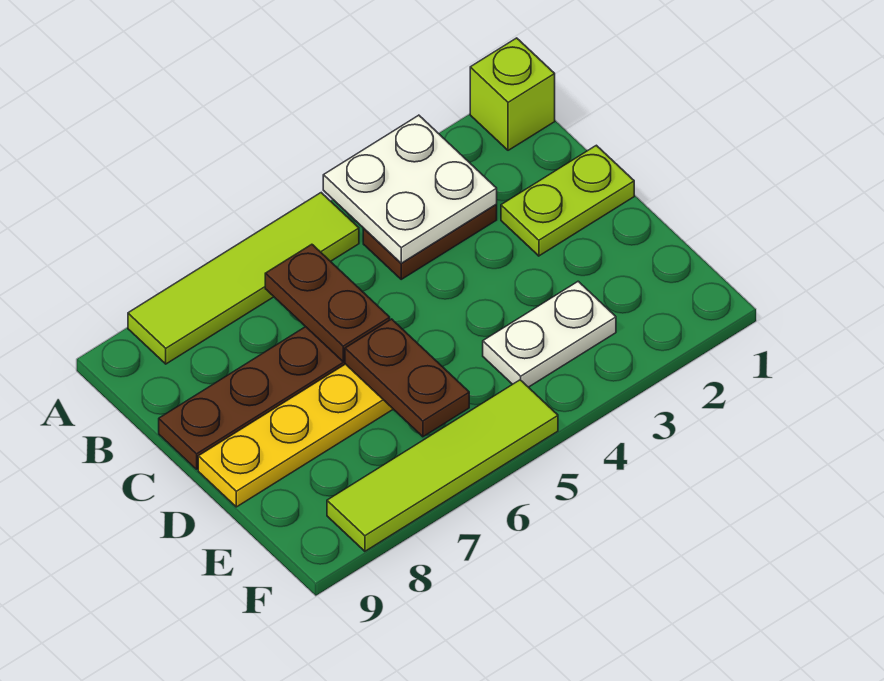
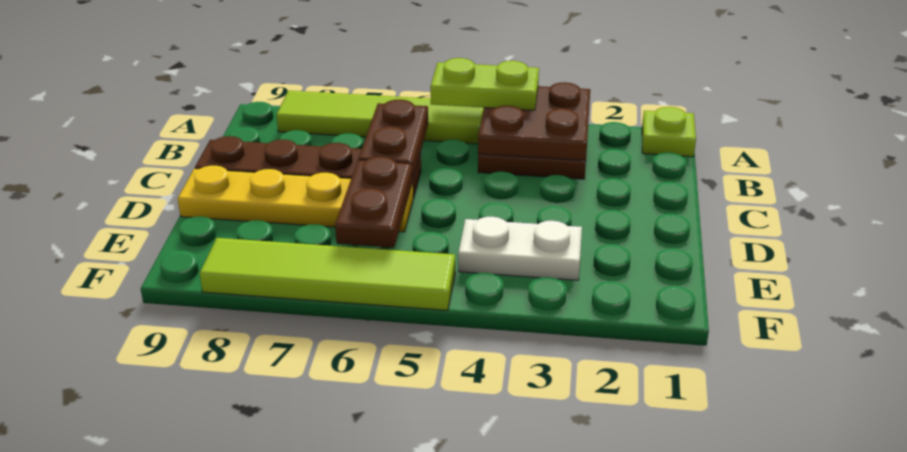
lime brick A1 level 1 -> lime plate A1 level 1
white plate A3:B4 level 2 -> brown plate A3:B4 level 2
lime plate C1:C2 level 1 -> lime plate A4:A5 level 3

